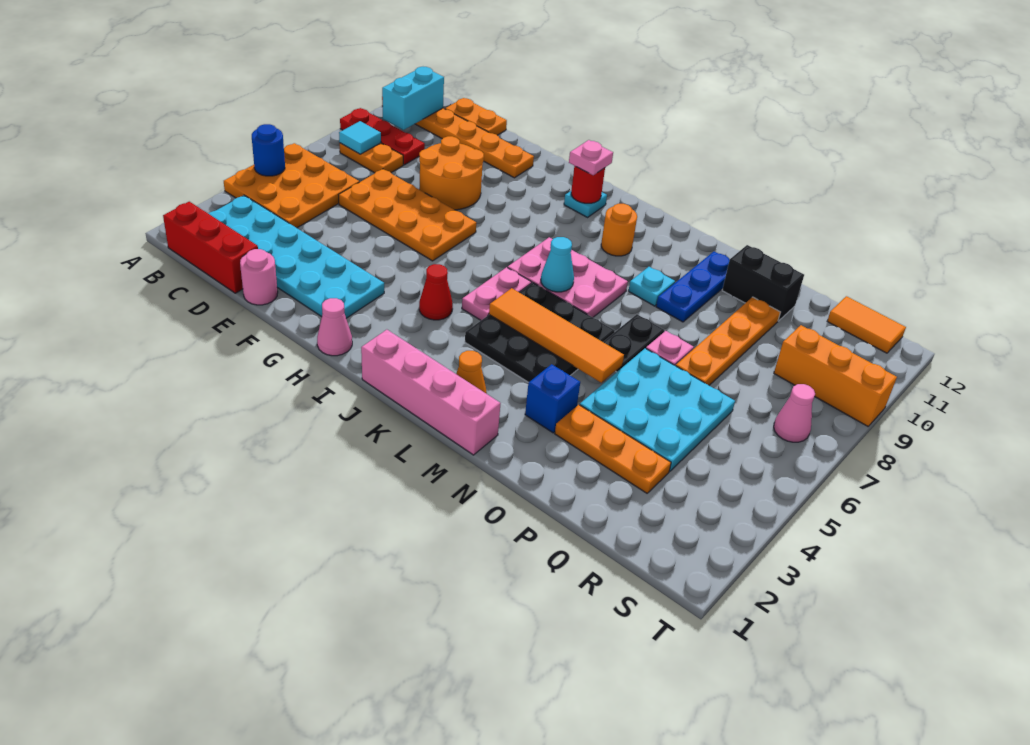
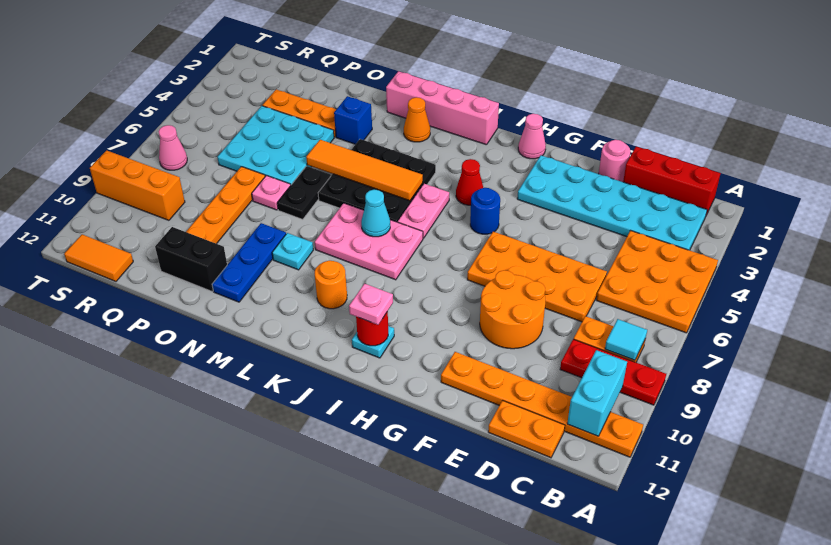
blue round brick A5 level 2 -> blue round brick H5 level 1

